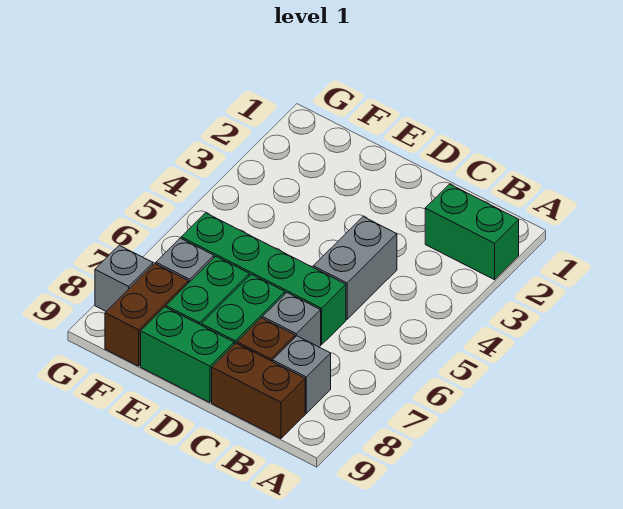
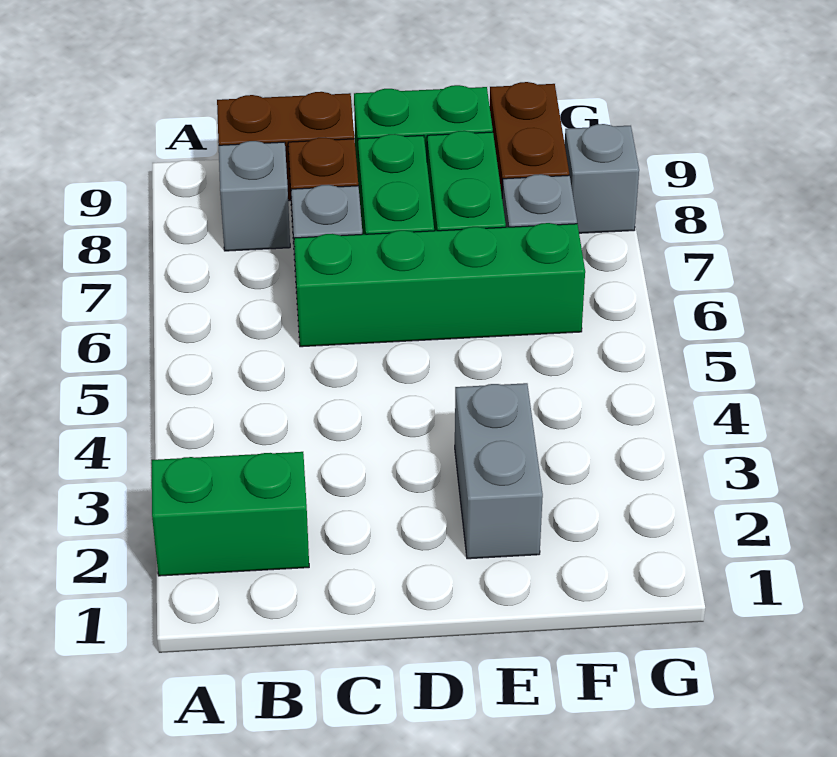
grey brick C4:C5 level 1 -> grey brick E2:E3 level 1

